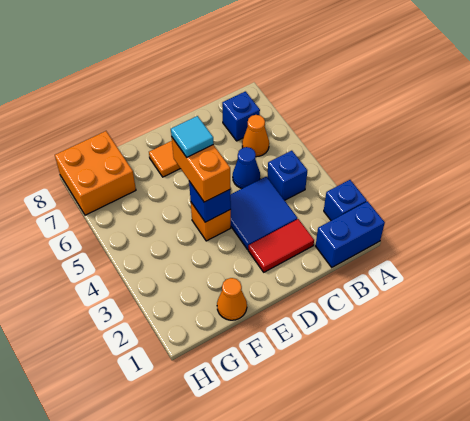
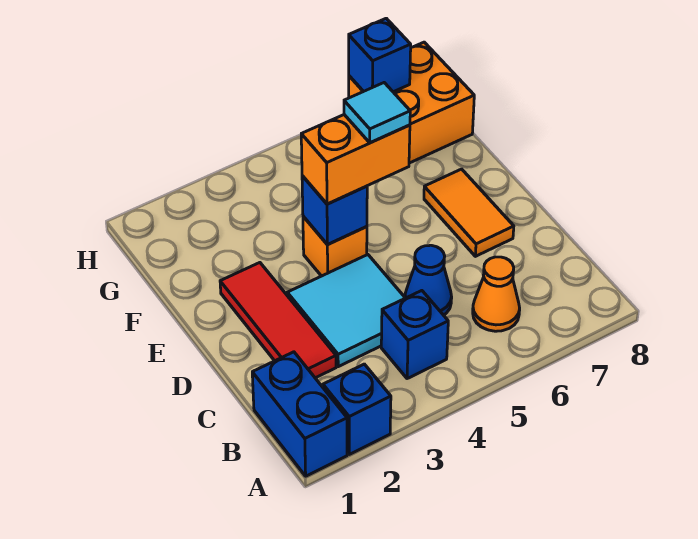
blue brick B7 level 1 -> blue brick H7 level 2
red tile C2:D2 level 1 -> red tile C2:E2 level 1
blue tile C3:D4 level 1 -> cyan tile C3:D4 level 1
orange cone F1 level 1 -> none

